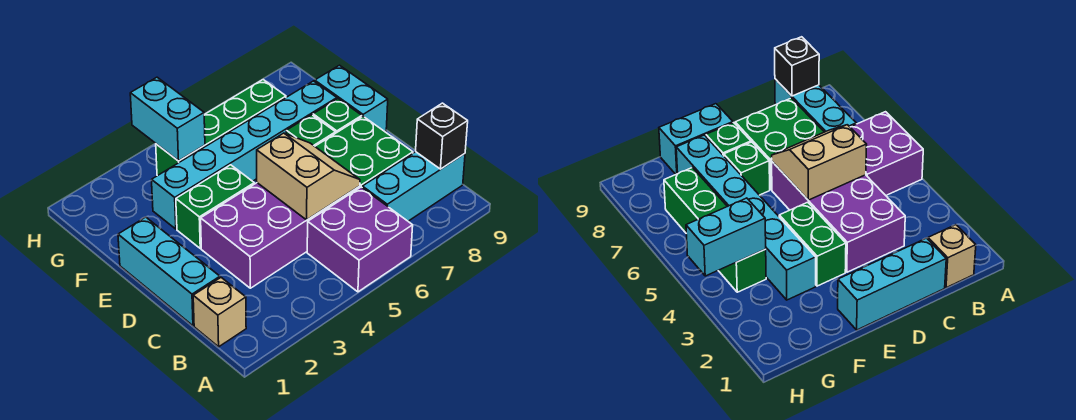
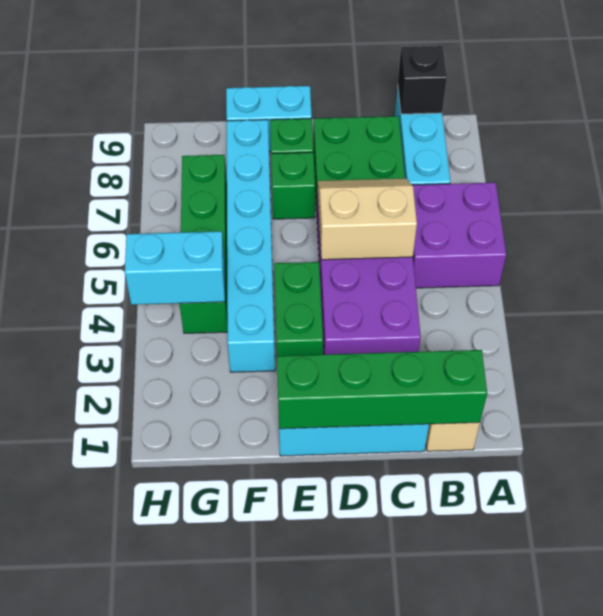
none -> green brick B1:E1 level 2

